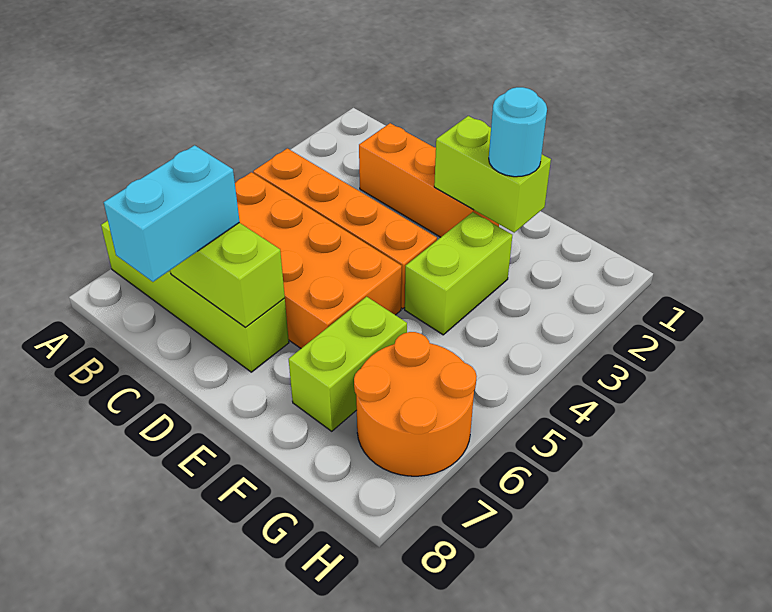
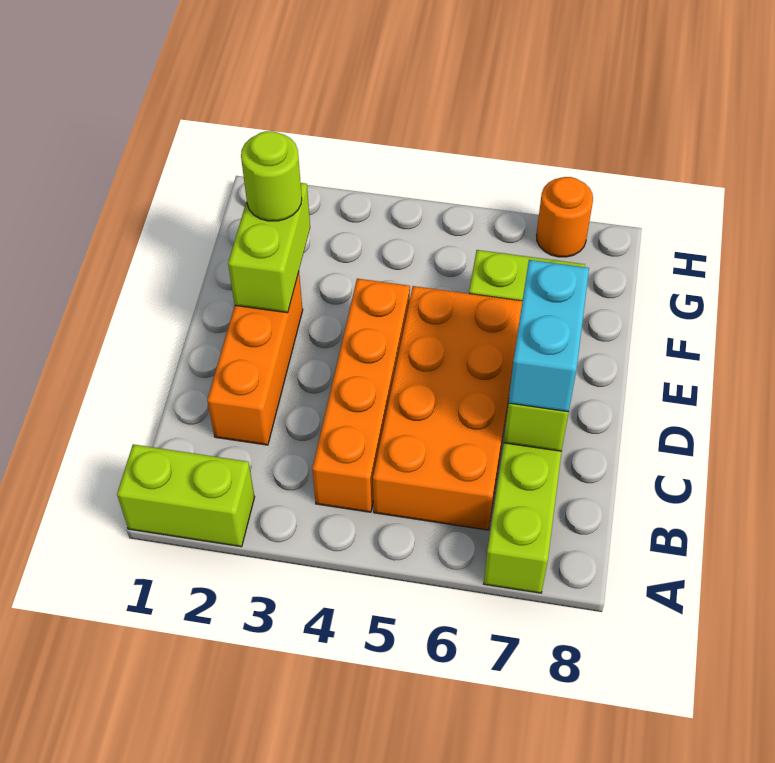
cyan brick C7:C8 level 3 -> cyan brick C7:D7 level 3
cyan round brick F2 level 3 -> lime round brick F2 level 3
lime brick F3:F4 level 1 -> lime brick A1:A2 level 1
orange round brick G6:H7 level 1 -> orange round brick H7 level 1

